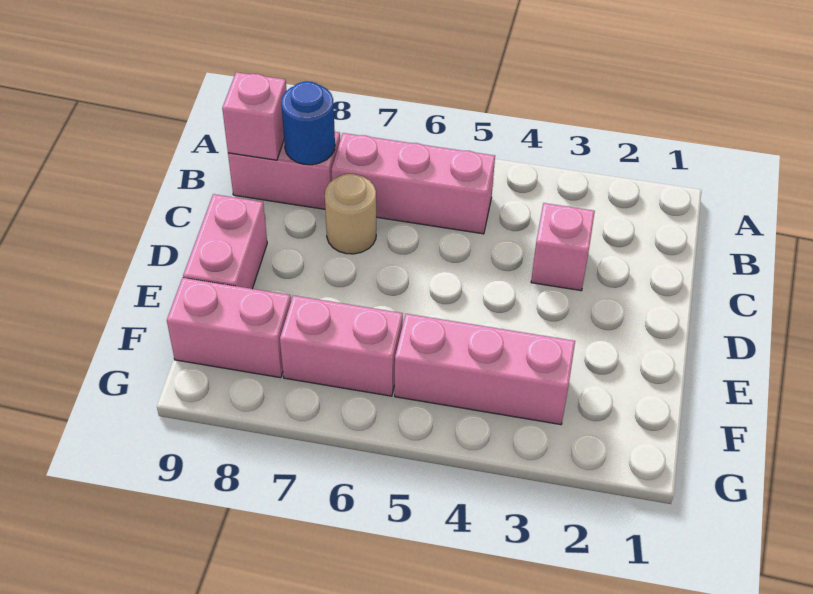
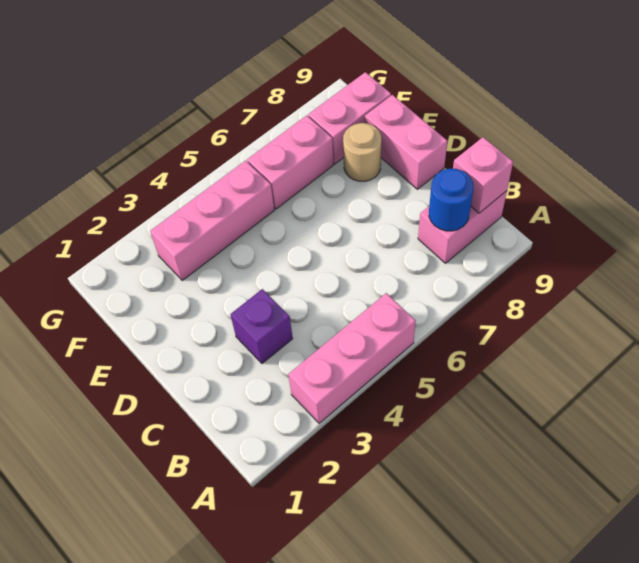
pink brick B5:B7 level 1 -> pink brick A3:A5 level 1
pink brick C3 level 1 -> purple brick C3 level 1
tan round brick C7 level 1 -> tan round brick E8 level 1

